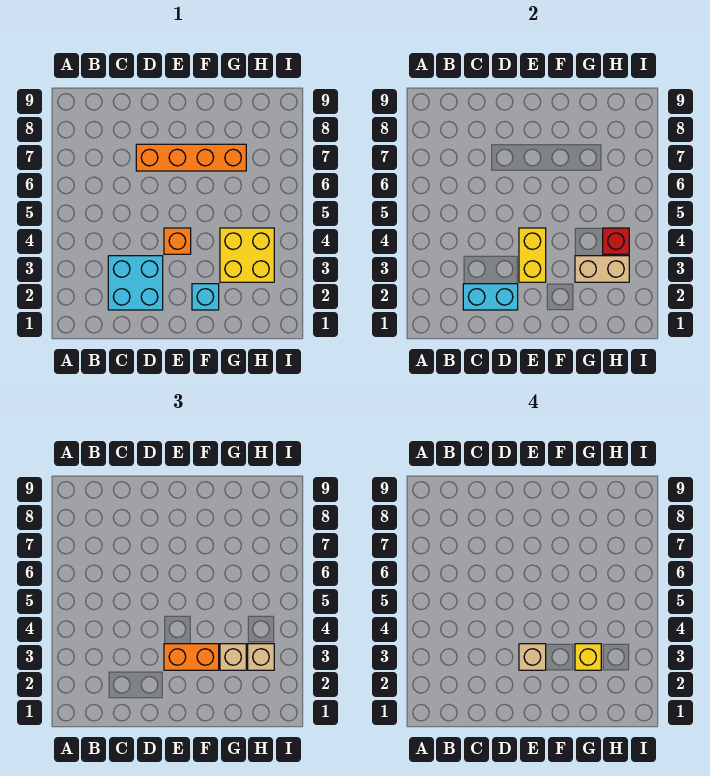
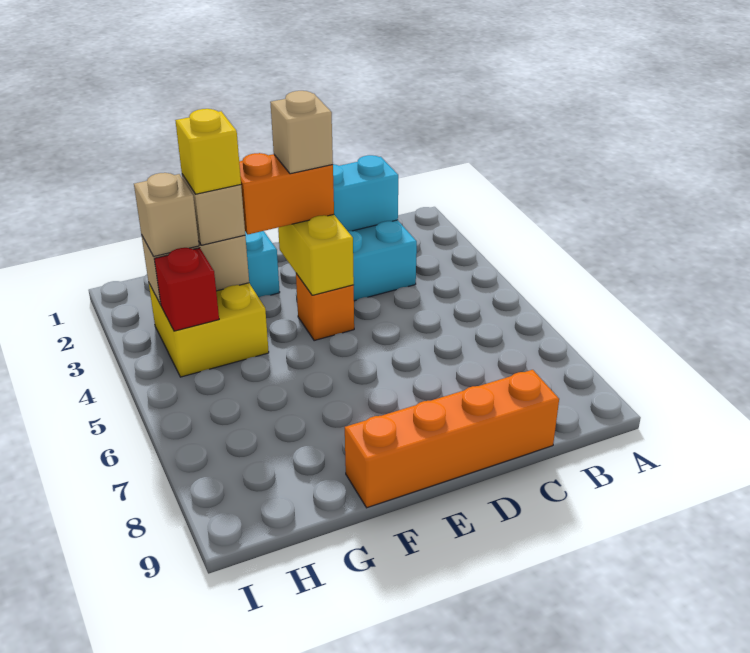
orange brick D7:G7 level 1 -> orange brick C9:F9 level 1

